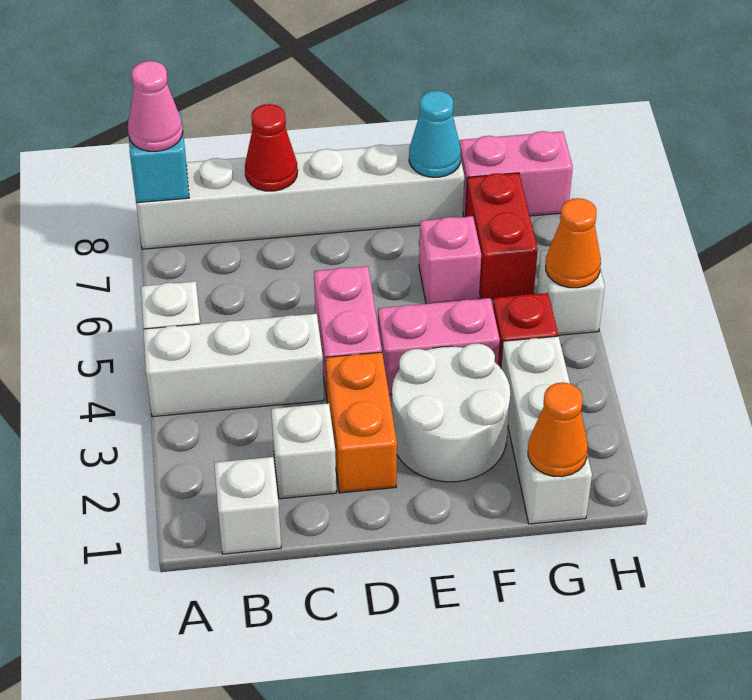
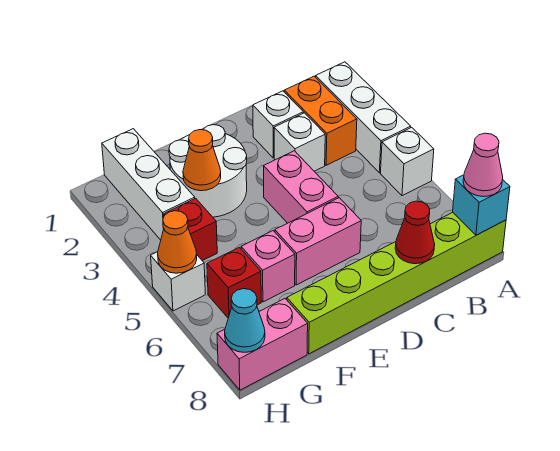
white brick A4:C4 level 1 -> white brick A2:A4 level 1
white brick A8:F8 level 1 -> lime brick A8:F8 level 1
white brick B1 level 1 -> white brick C3 level 1
orange brick D2:D3 level 1 -> orange brick B2:B3 level 1
pink brick E4:F4 level 1 -> pink brick D6:E6 level 1
cyan cone F8 level 2 -> cyan cone H8 level 2
orange cone G1 level 2 -> orange cone F3 level 2
red brick G6:G7 level 1 -> red brick G6 level 1

